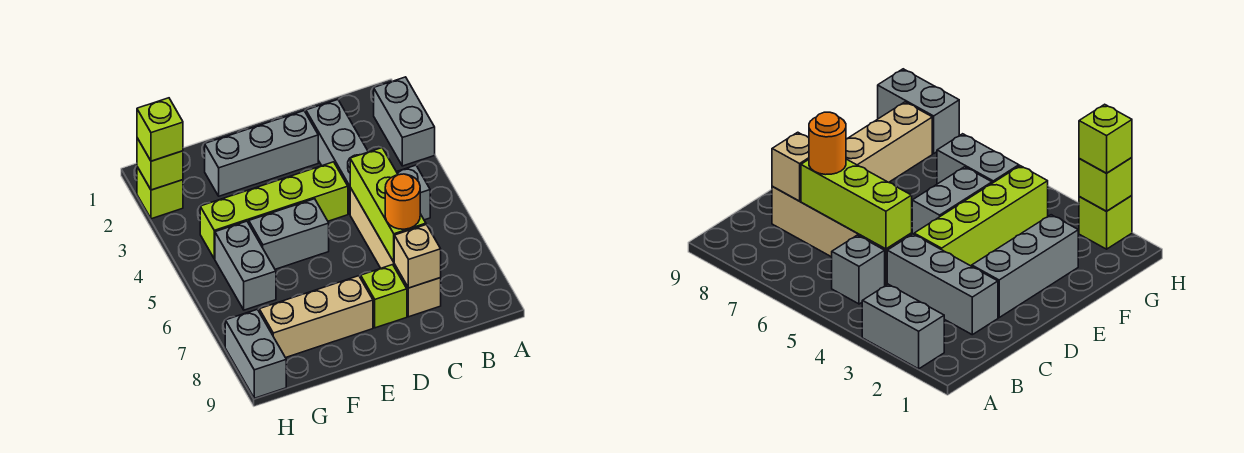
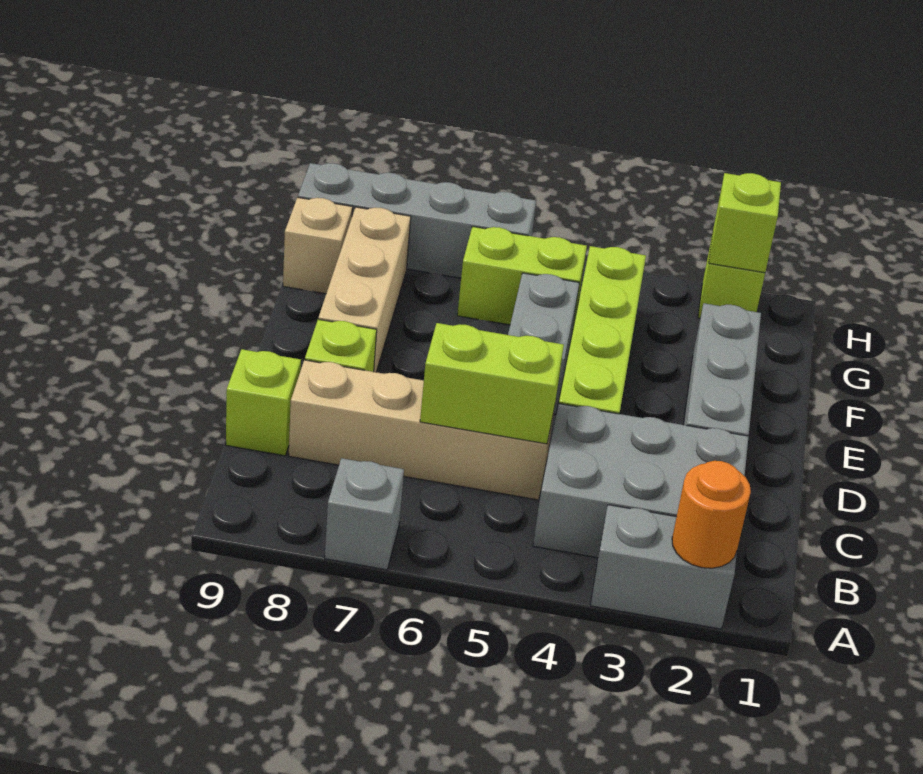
grey brick B5 level 1 -> grey brick A7 level 1
grey brick C2:C4 level 1 -> grey brick B2:C4 level 1
lime brick C5:C7 level 2 -> lime brick C5:C6 level 2
orange round brick C7 level 3 -> orange round brick A2 level 2
tan brick C8 level 2 -> tan brick G9 level 1
grey brick G5:G6 level 1 -> lime brick G5:G6 level 1
lime brick H2 level 3 -> lime brick C9 level 1
grey brick H8:H9 level 1 -> grey brick H6:H9 level 1

